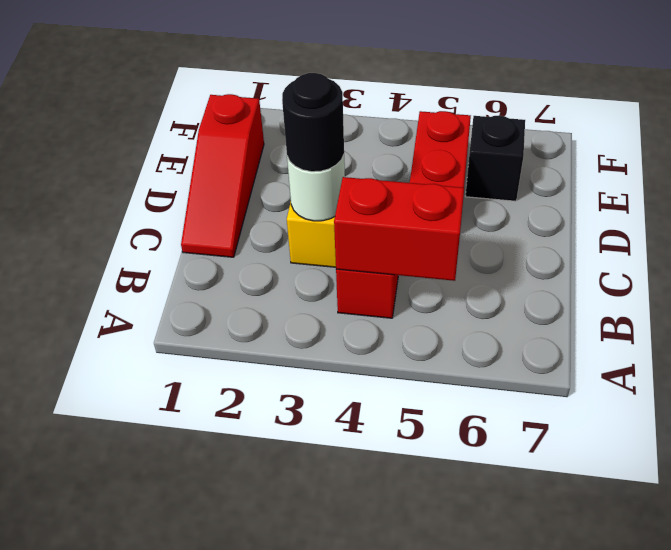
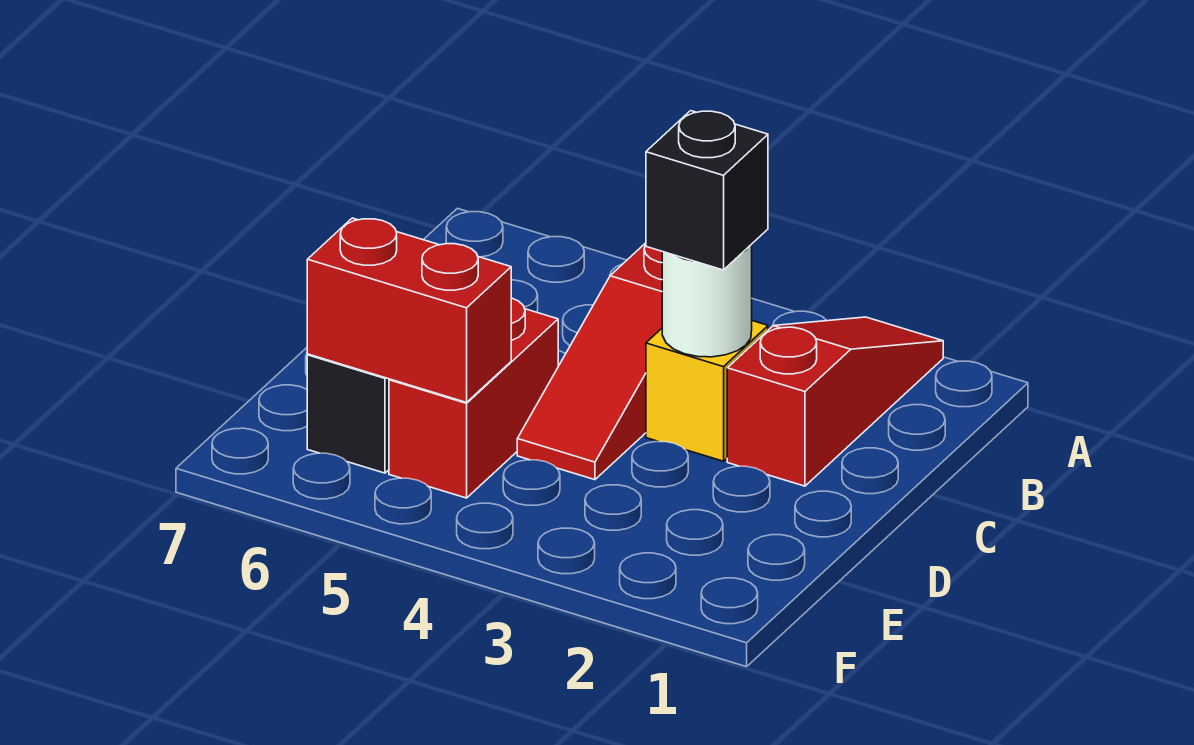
red brick B4:B5 level 2 -> red brick E5:E6 level 2
red slope C1:E1 level 1 top E -> red slope A2:C2 level 1 top C
black round brick C3 level 3 -> black brick C3 level 3

